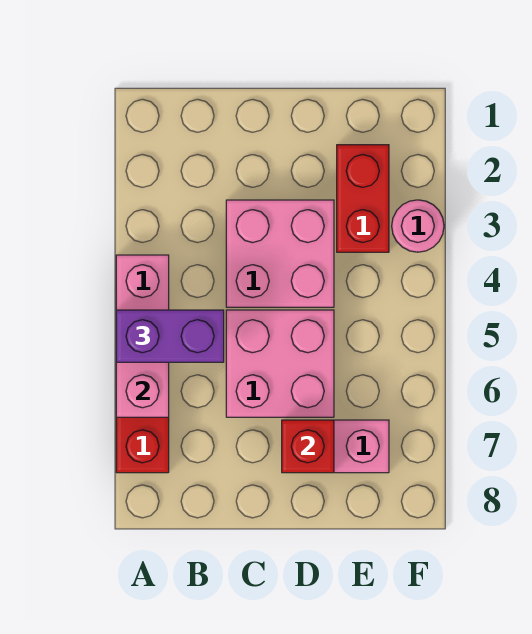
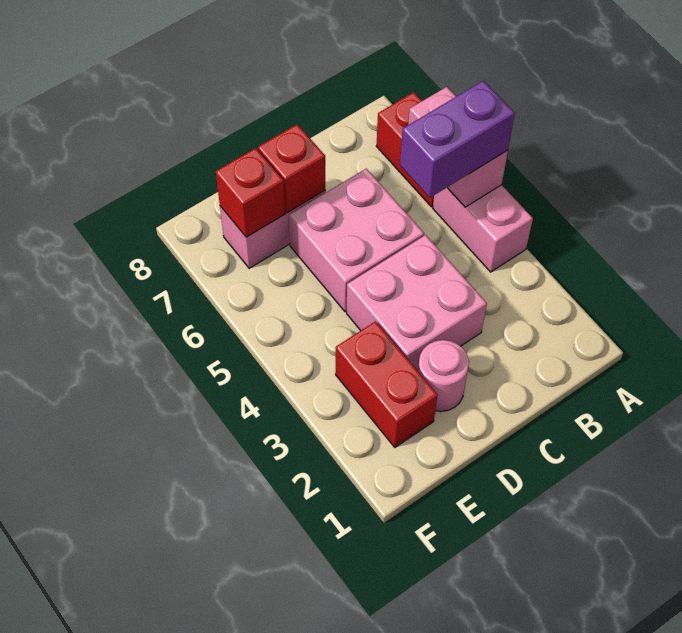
none -> red brick E7 level 2
pink round brick F3 level 1 -> pink round brick D2 level 1

